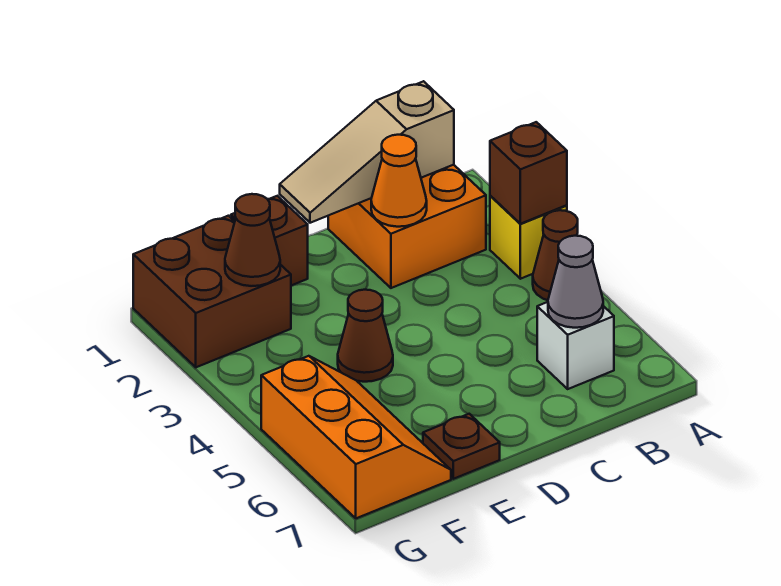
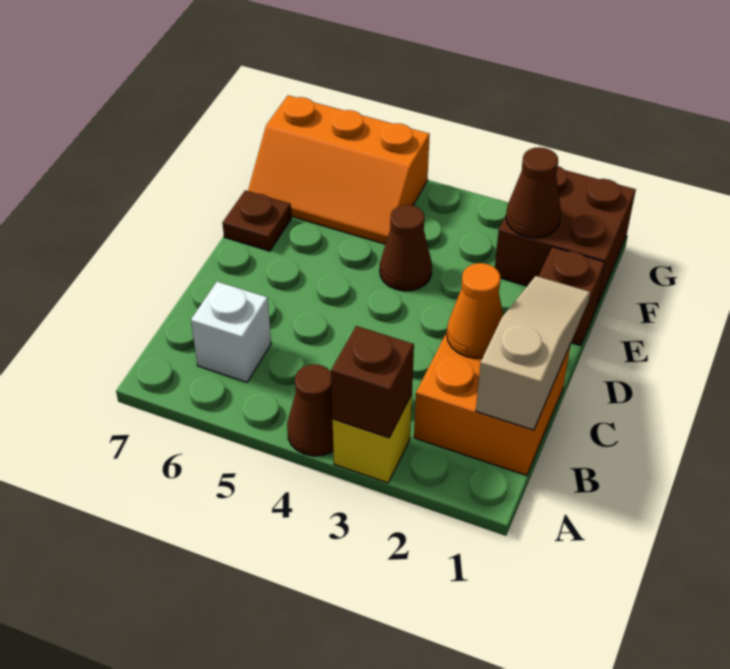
grey cone B6 level 2 -> none

